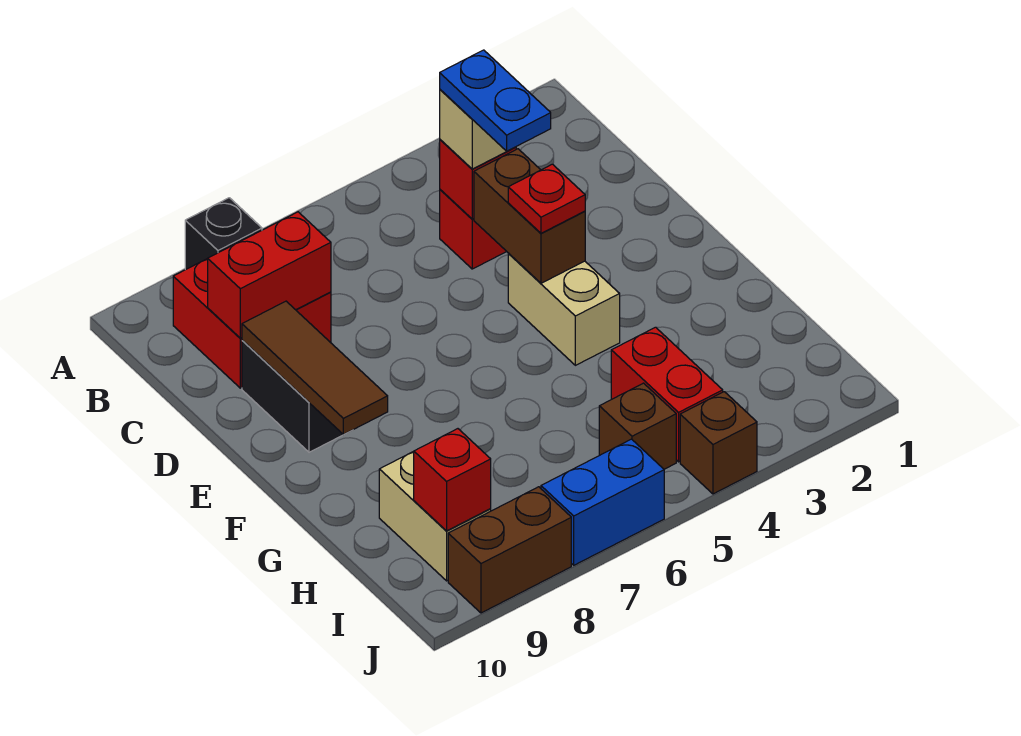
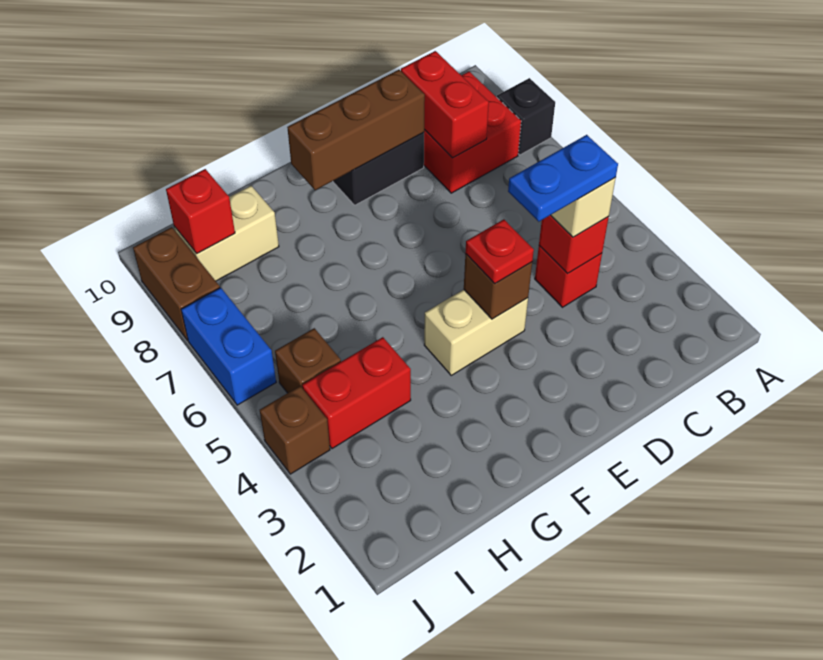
brown brick D4:E4 level 2 -> brown brick E4 level 2
brown tile D9:F9 level 2 -> brown brick D9:F9 level 2

